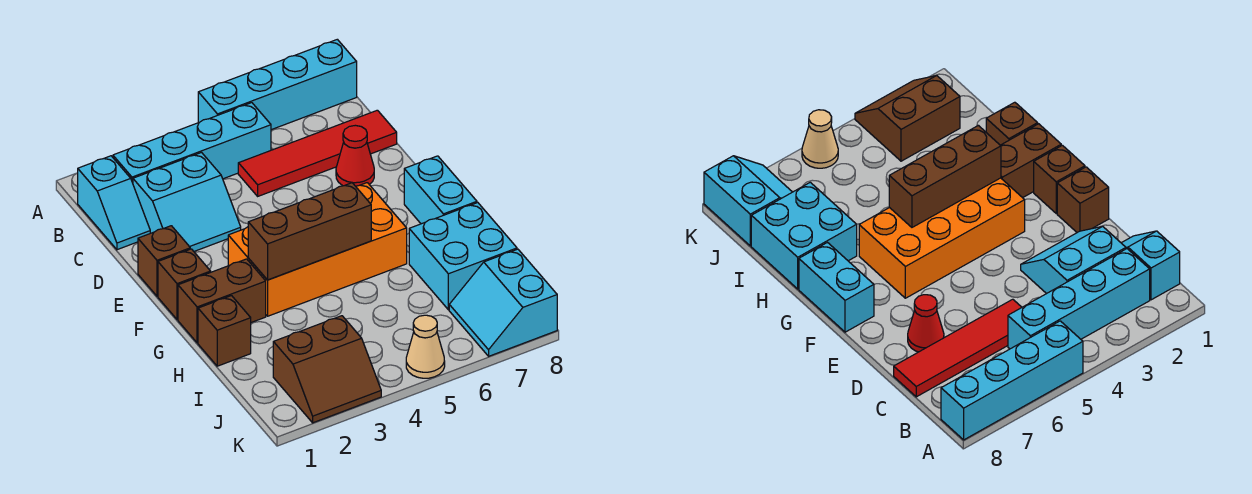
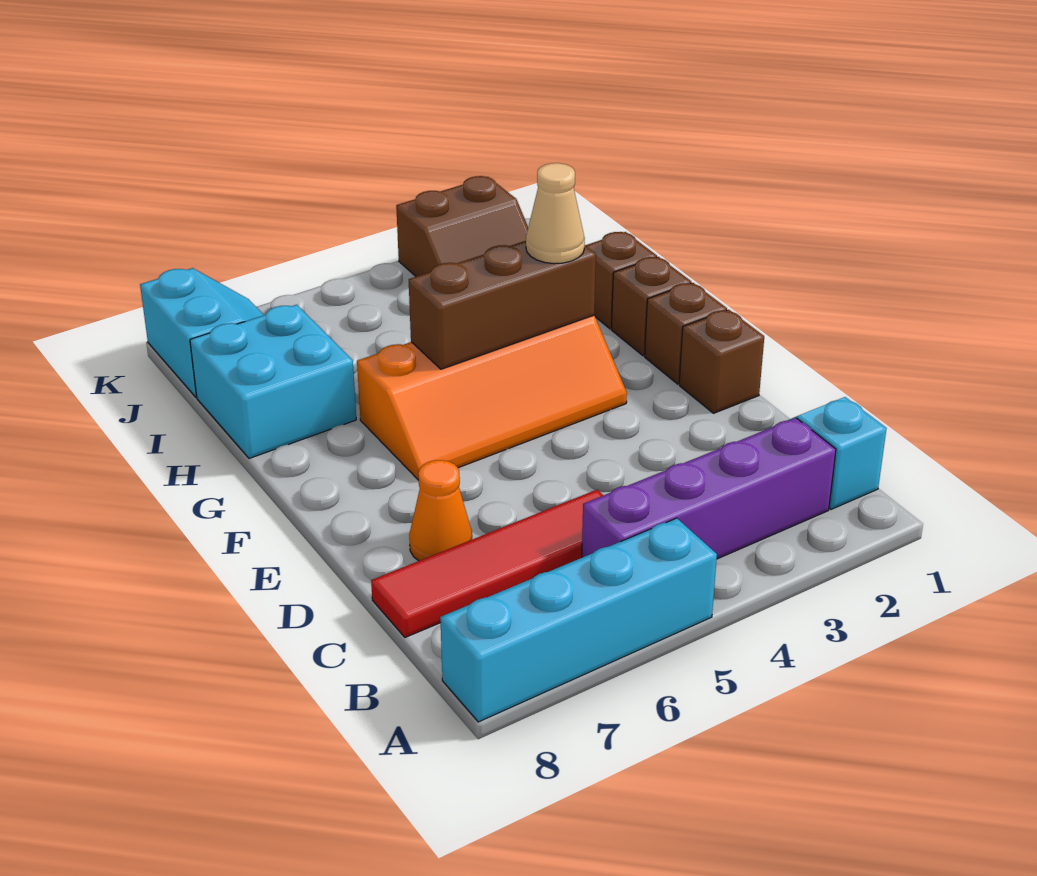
cyan brick B2:B5 level 1 -> purple brick B2:B5 level 1
cyan slope C2:D3 level 1 top C -> none
red cone D7 level 1 -> orange cone D7 level 1
orange brick F3:G6 level 1 -> orange slope F3:G6 level 1 top G
cyan brick F8:G8 level 1 -> none
brown brick G1:G2 level 1 -> brown brick G1 level 1
brown slope J2:K3 level 1 top J -> brown slope J2:K3 level 1 top K
tan cone K5 level 1 -> tan cone G3 level 3

